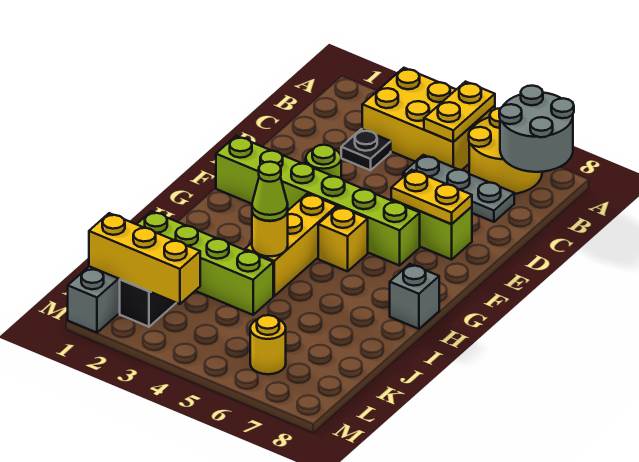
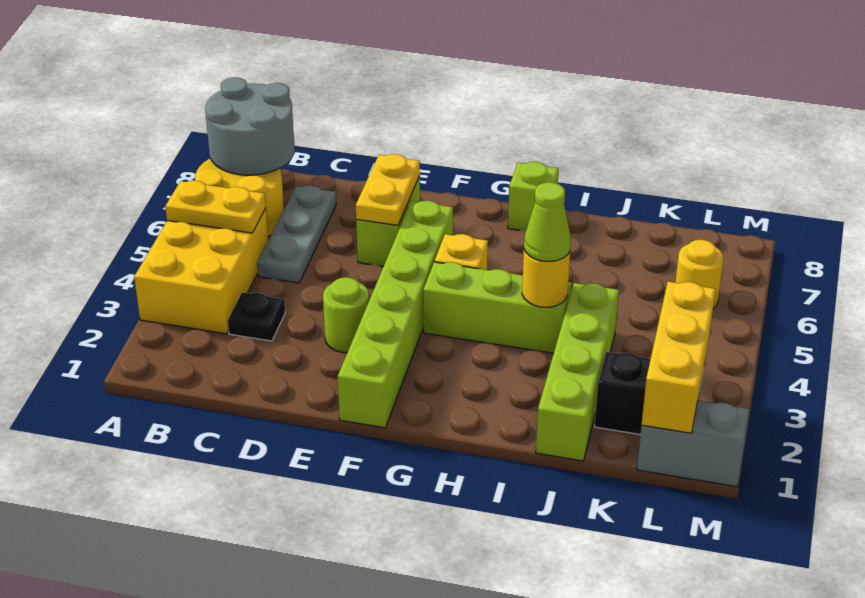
yellow brick G4:I4 level 1 -> lime brick G4:I4 level 1
grey brick H8 level 1 -> lime brick H8 level 1

